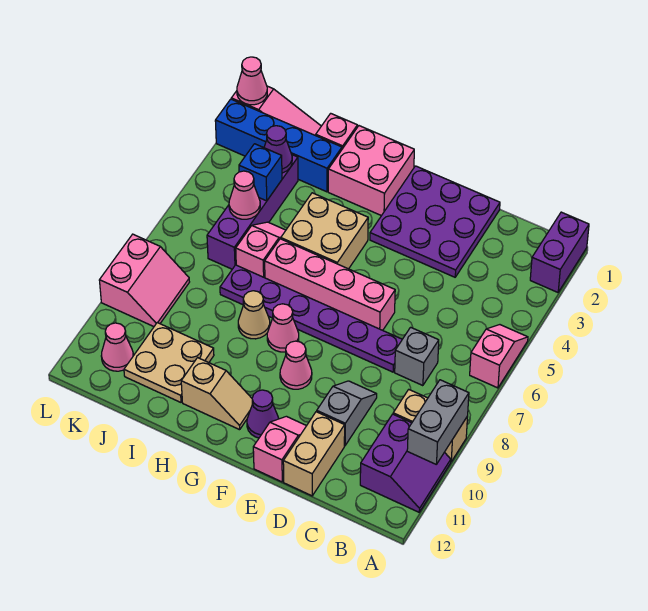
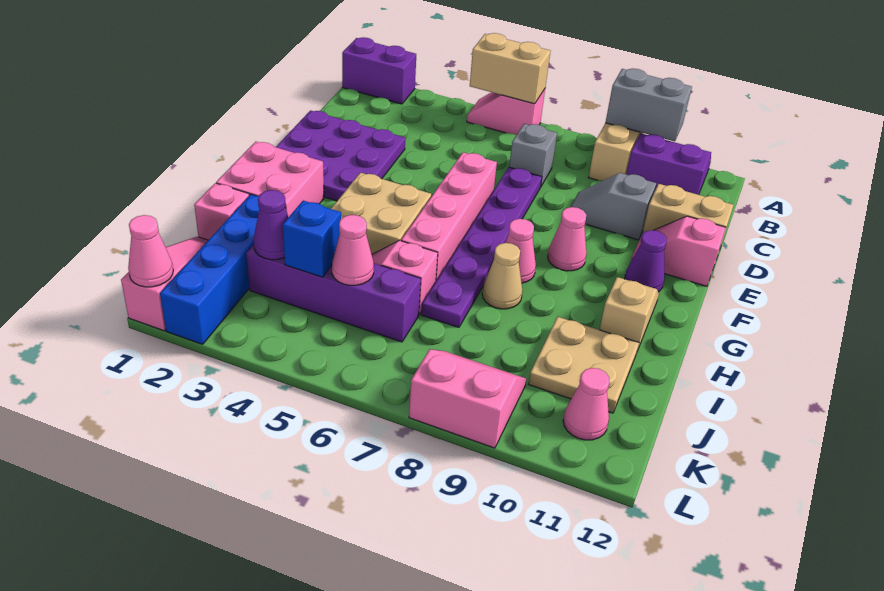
none -> tan brick A5:A6 level 2

